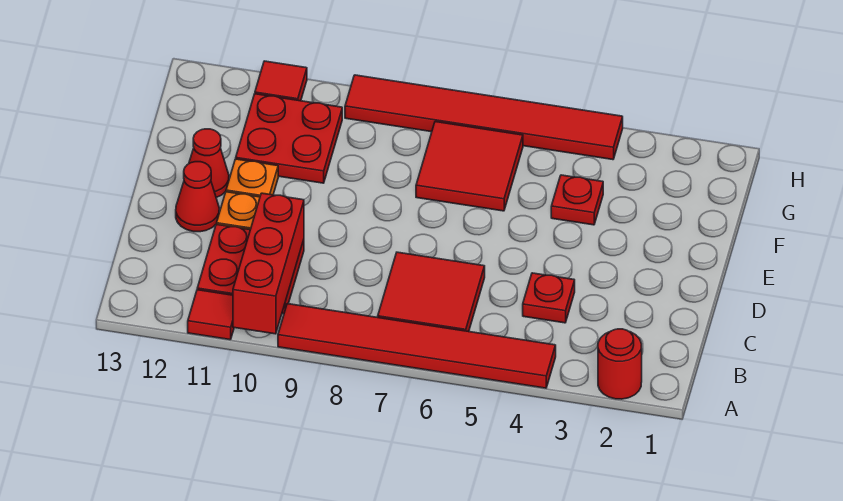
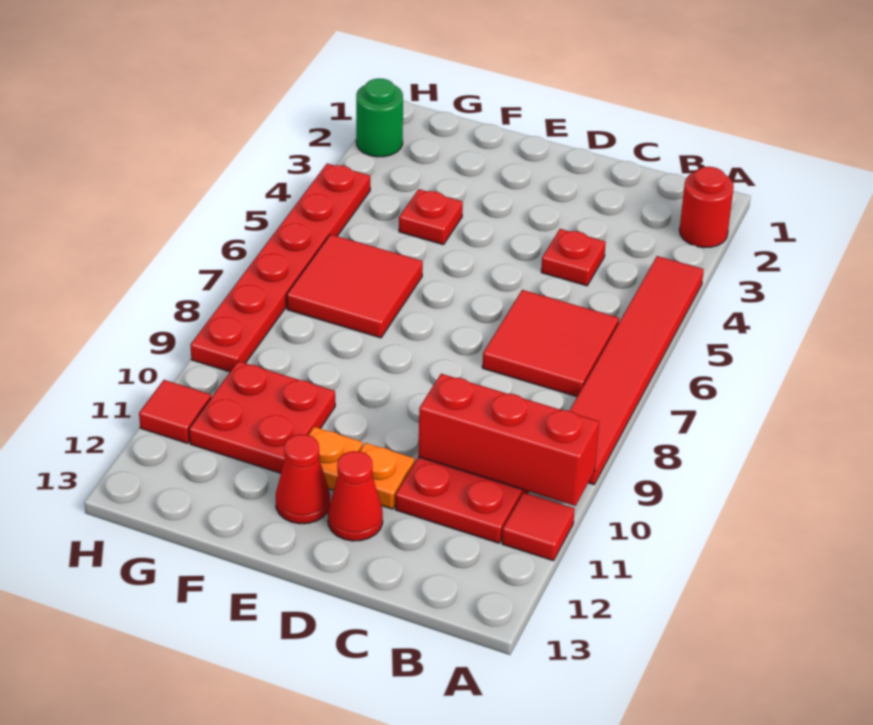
none -> green round brick H2 level 1
red tile H4:H9 level 1 -> red plate H4:H9 level 1

